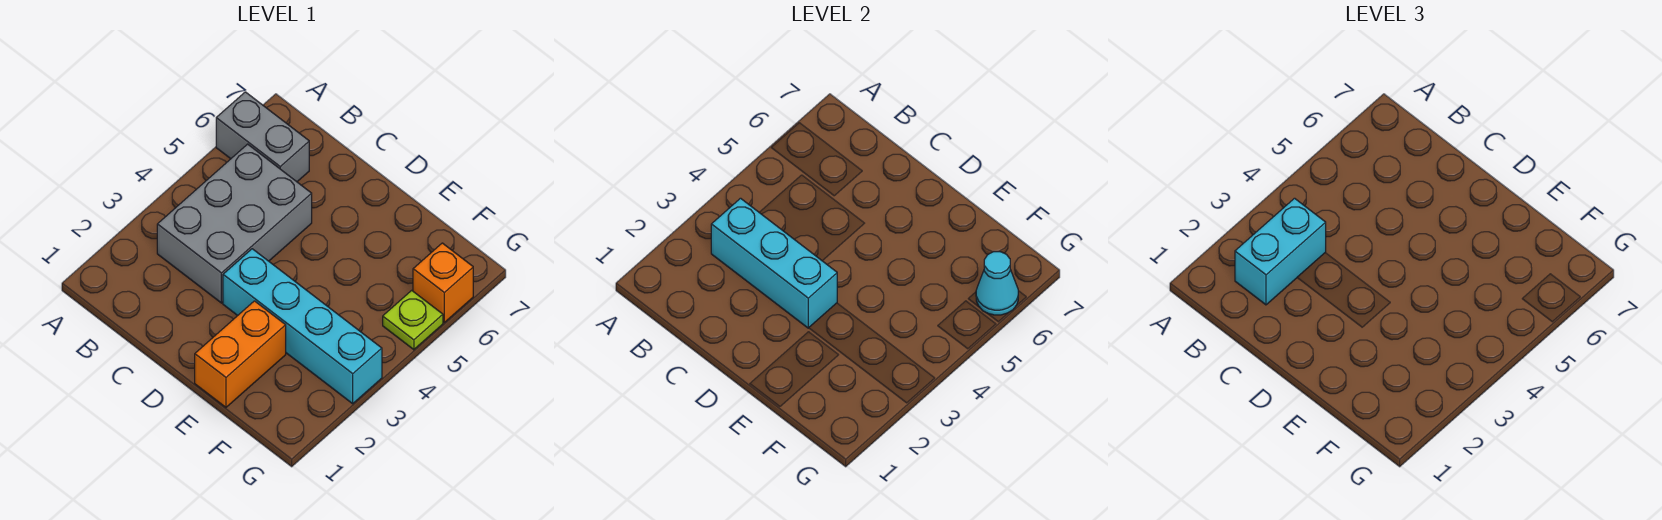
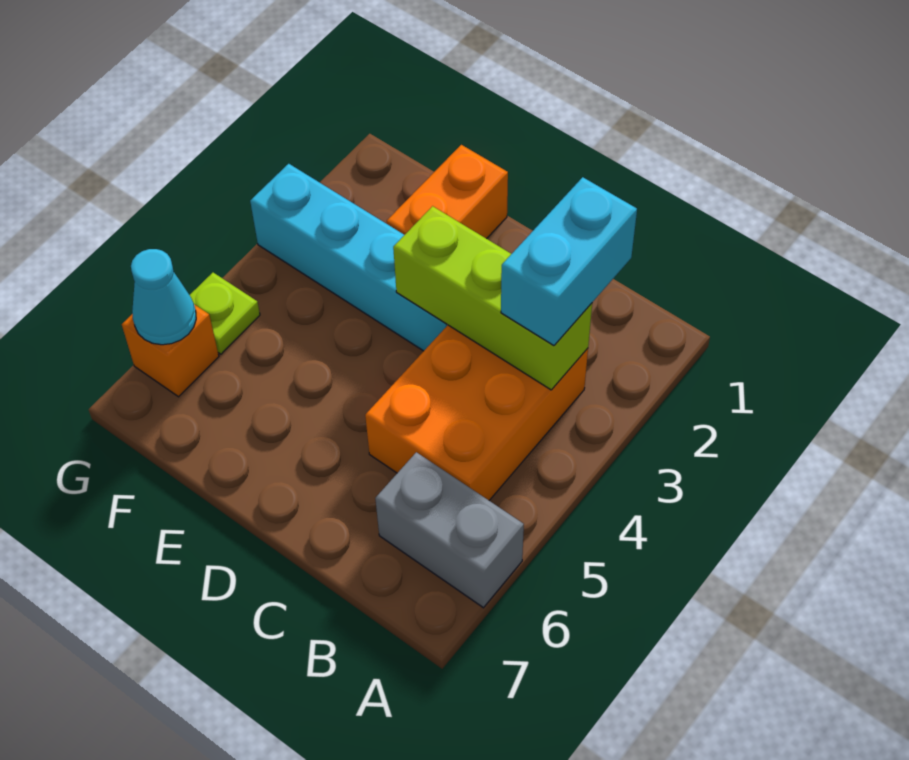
grey brick B3:C5 level 1 -> orange brick B3:C5 level 1
cyan brick B3:D3 level 2 -> lime brick B3:D3 level 2

